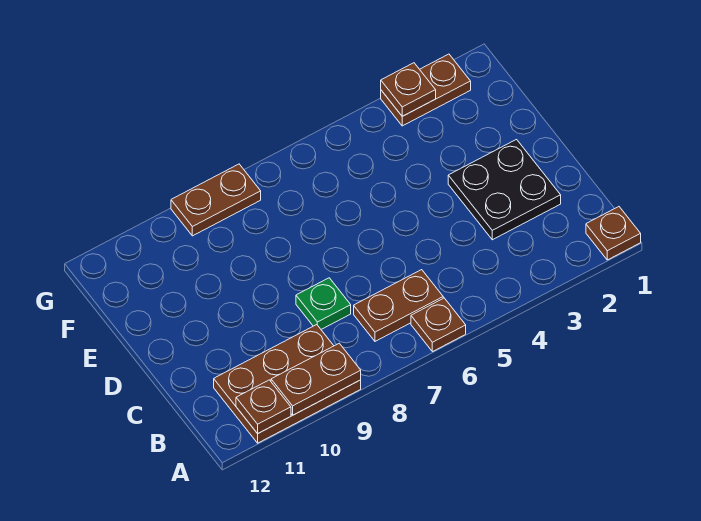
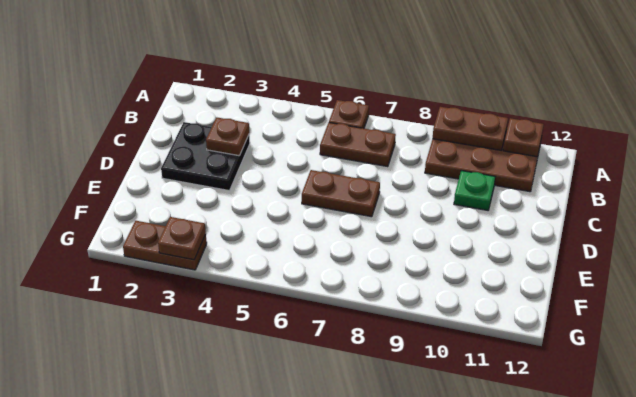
brown plate A1 level 1 -> brown plate C3 level 2
green plate C8 level 1 -> green plate C10 level 1
brown plate G8:G9 level 1 -> brown plate D6:D7 level 1

